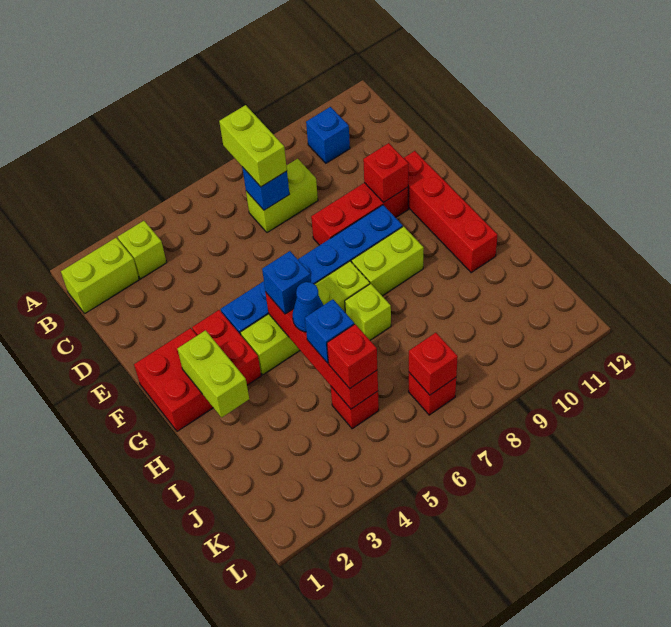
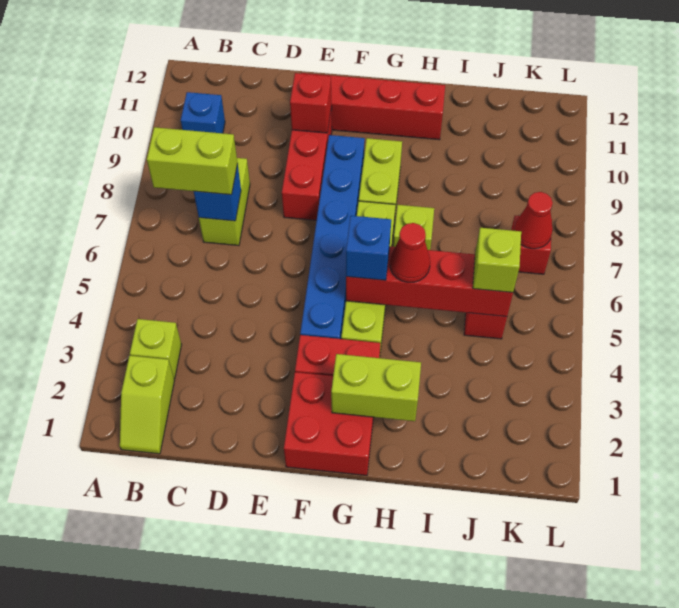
lime brick B1:B2 level 1 -> lime slope B1:B2 level 1 top 2
blue cone H5 level 3 -> red cone H5 level 3
blue brick I5 level 3 -> none
red brick J5 level 3 -> lime brick J5 level 3
red brick K7 level 2 -> red cone K7 level 2

